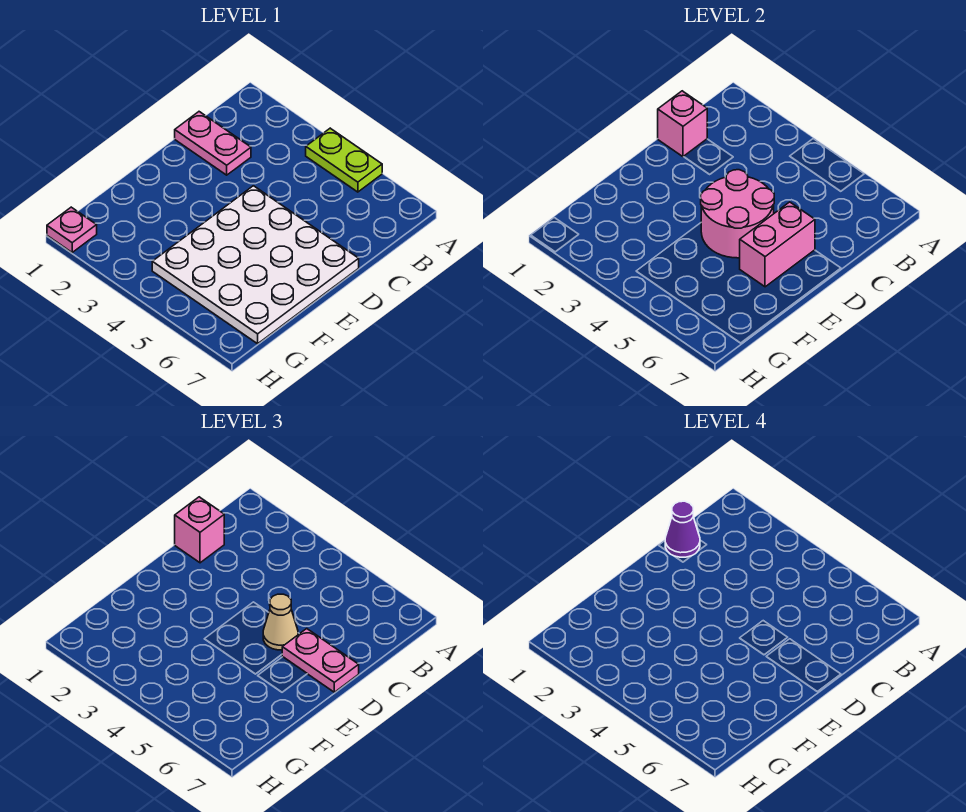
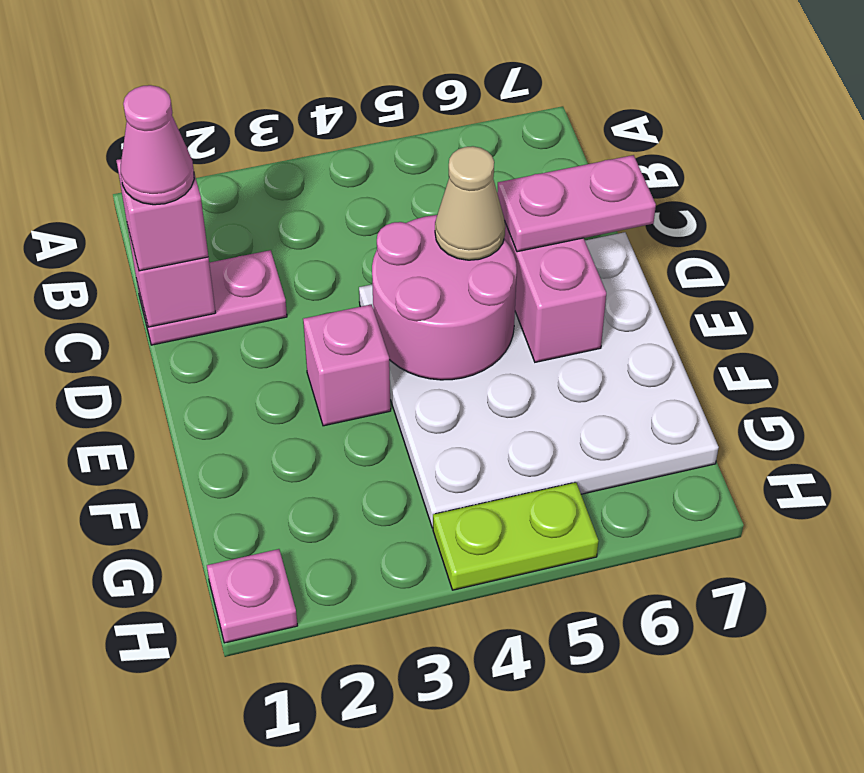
lime plate A4:A5 level 1 -> lime plate H4:H5 level 1
purple cone C1 level 4 -> pink cone C1 level 4
none -> pink brick E3 level 1

